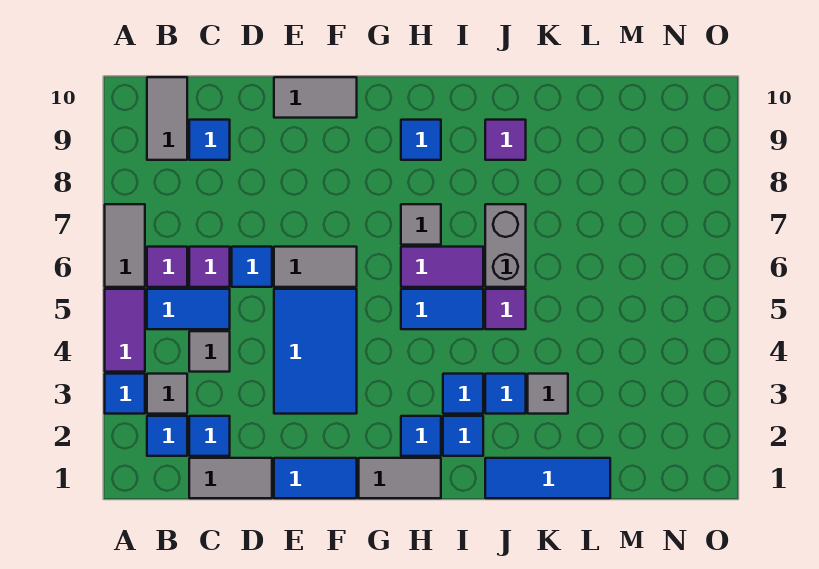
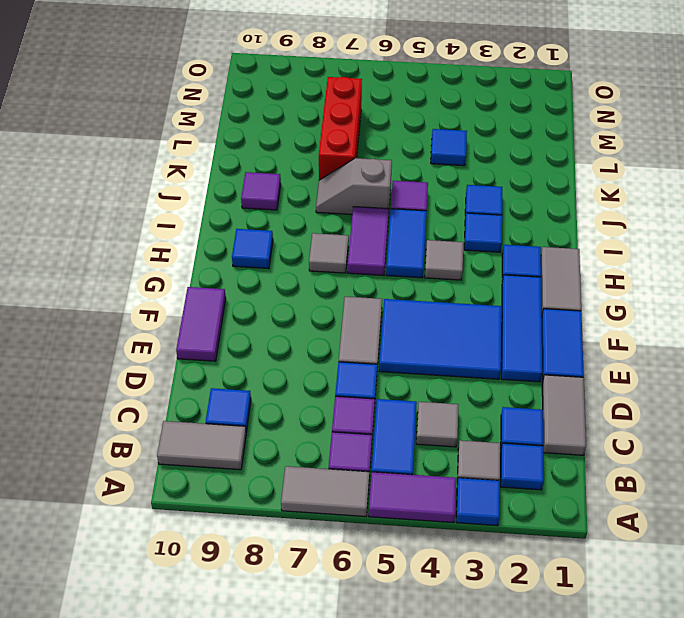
grey tile E10:F10 level 1 -> purple tile E10:F10 level 1
blue tile I2 level 1 -> blue tile L4 level 1
blue tile J1:L1 level 1 -> blue tile E2:G2 level 1
grey brick J6:J7 level 1 -> grey slope J6:J7 level 1 top 6
grey tile K3 level 1 -> grey tile H4 level 1
none -> red brick K7:M7 level 1

